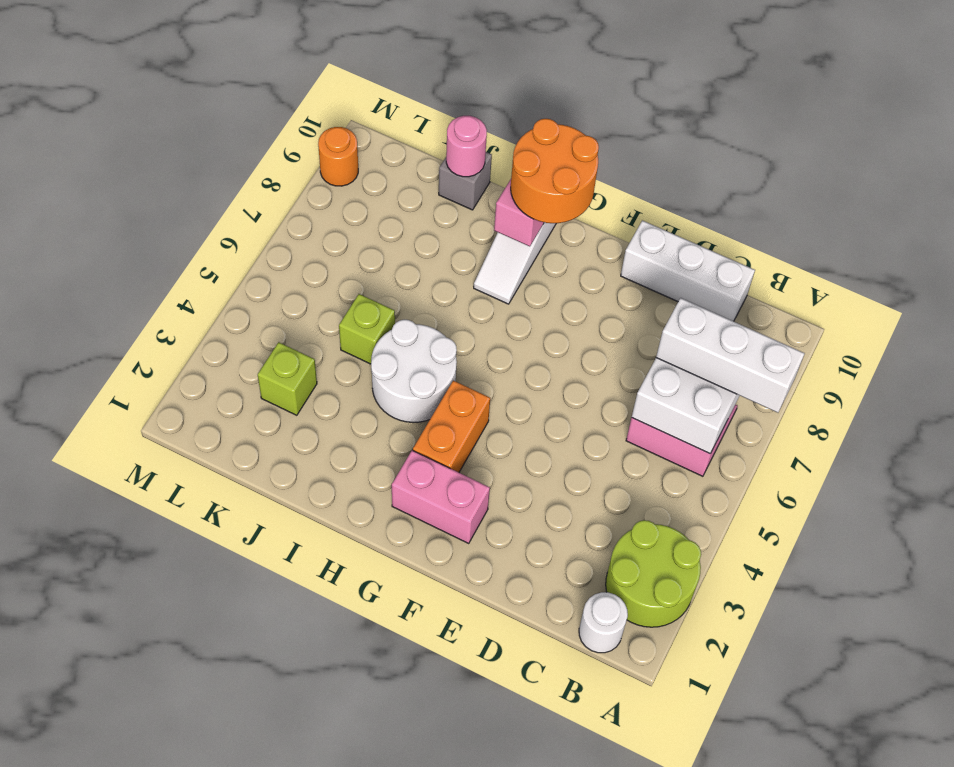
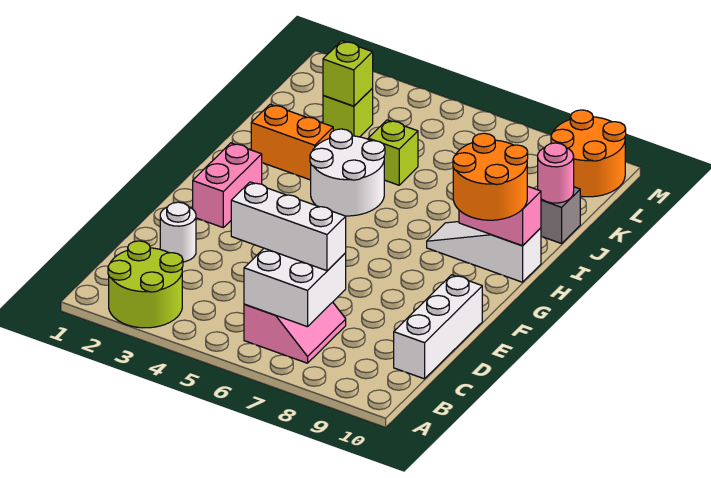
white brick A7:C7 level 3 -> white brick C5:C7 level 3
white round brick B1 level 1 -> white round brick D2 level 1
orange brick G3:G4 level 1 -> orange brick I2:I3 level 1
none -> lime brick K3 level 2
orange round brick M9 level 1 -> orange round brick L9:M10 level 1

